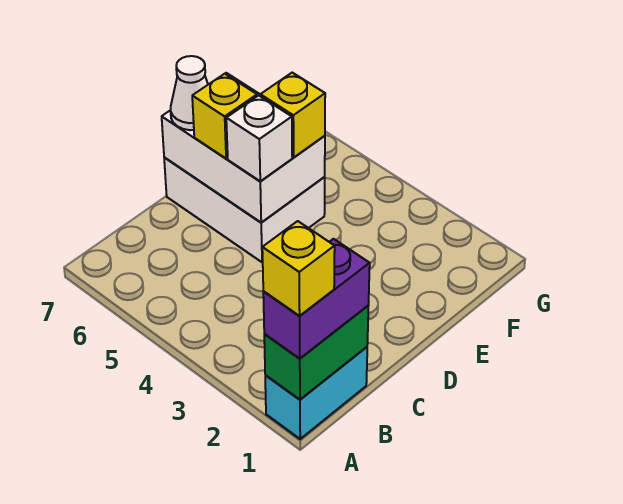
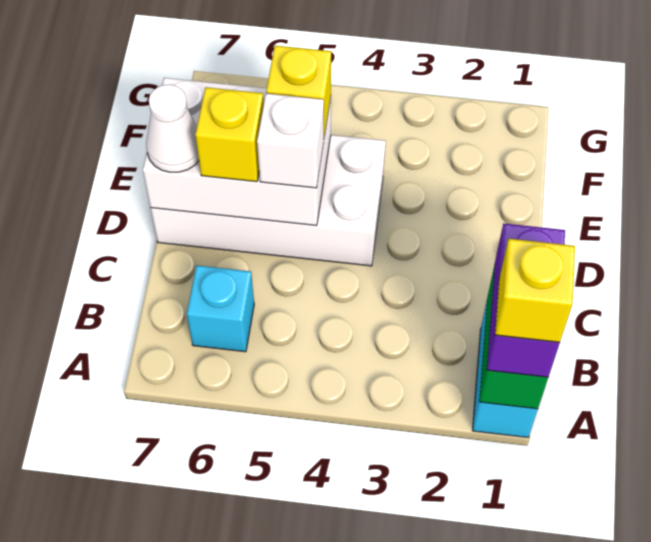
none -> cyan brick B6 level 1
white brick D5:E7 level 1 -> white brick D4:E7 level 1

